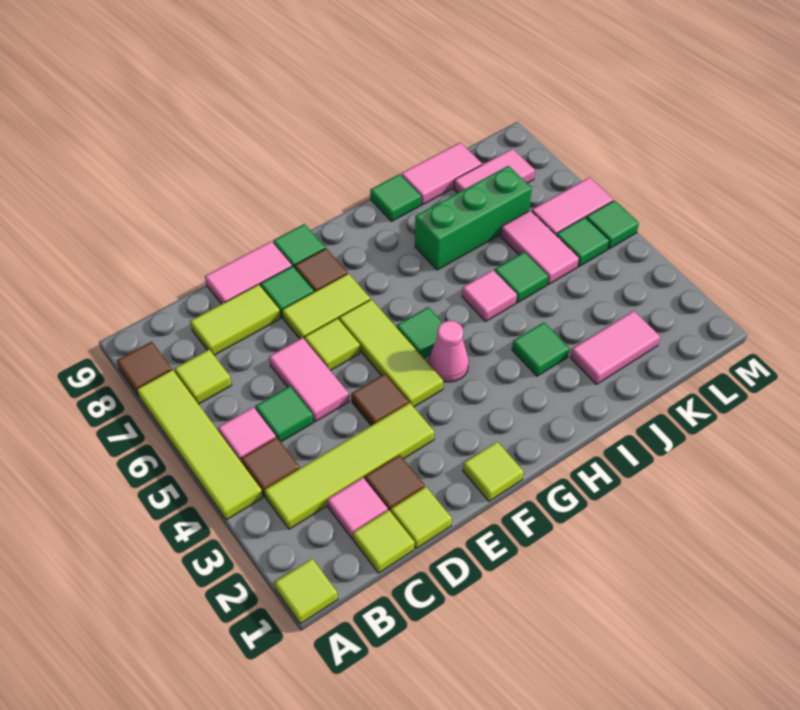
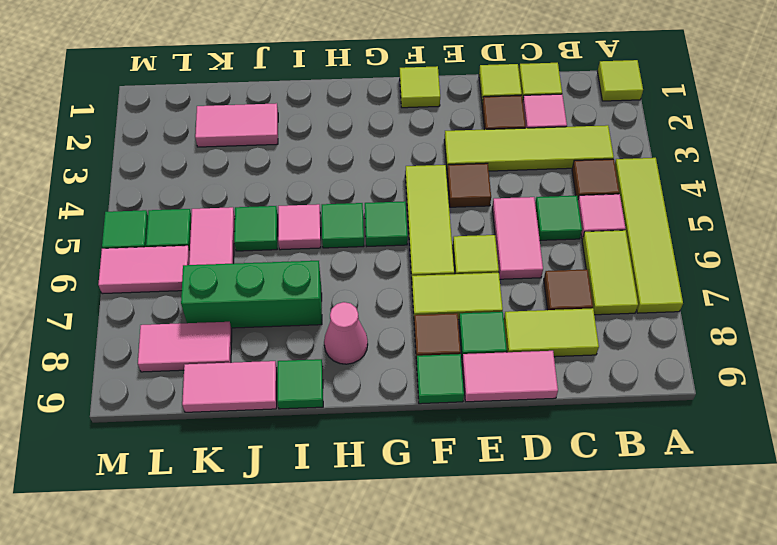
brown tile A8 level 1 -> brown tile C7 level 1
lime tile B7 level 1 -> lime tile B6:B7 level 1
pink cone G4 level 1 -> pink cone H8 level 1
green tile I3 level 1 -> green tile H5 level 1

